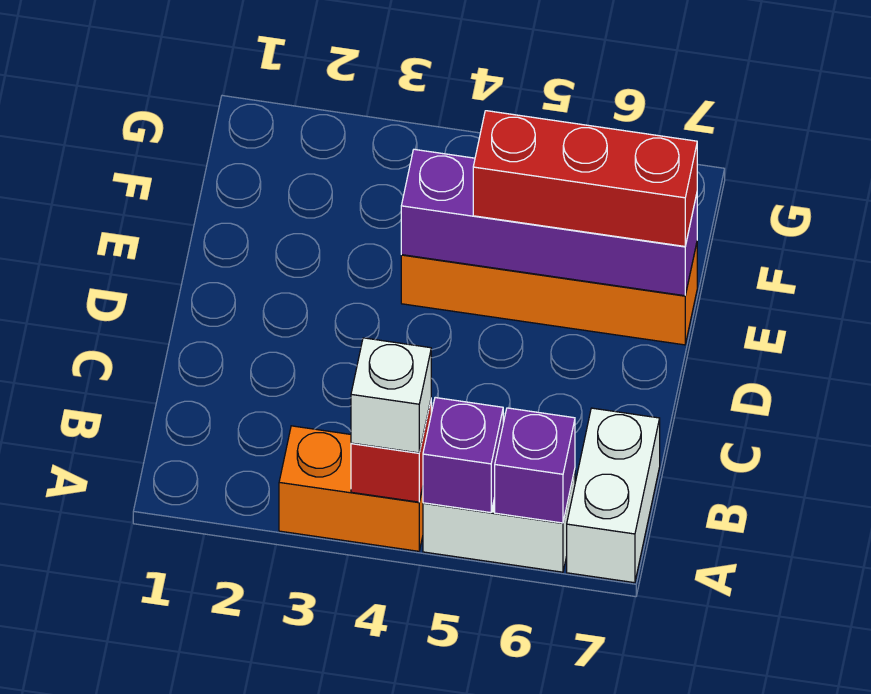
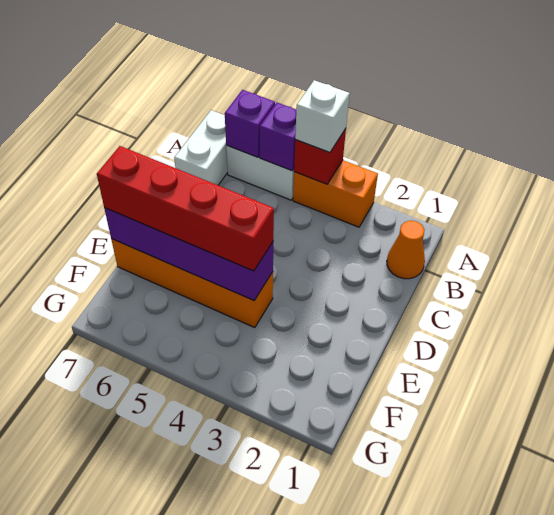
none -> orange cone B1 level 1
red brick E5:E7 level 3 -> red brick E4:E7 level 3

